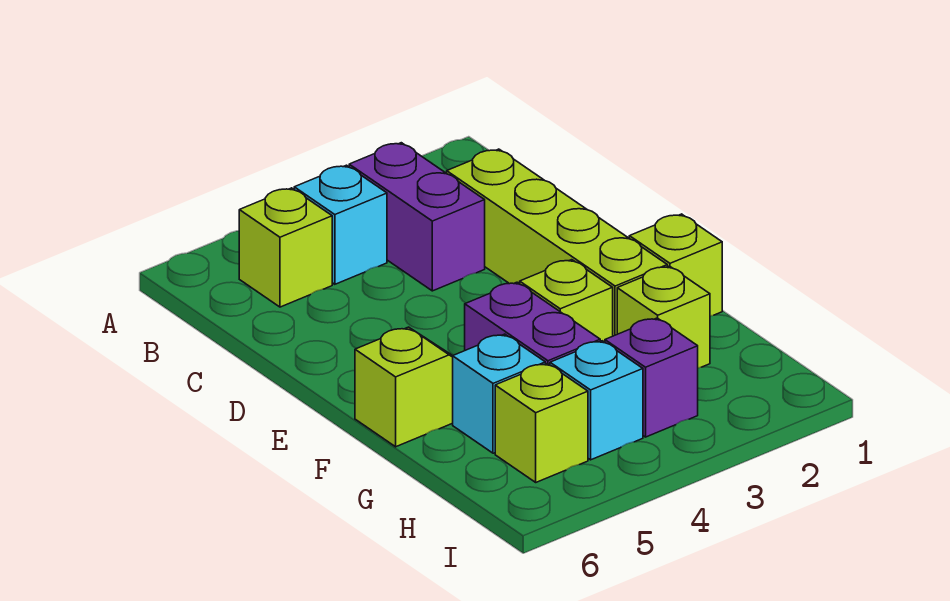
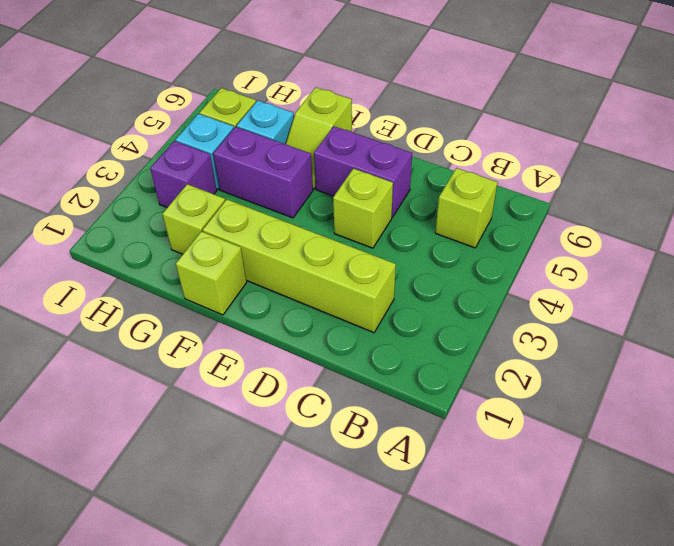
purple brick B3:C3 level 1 -> purple brick D5:E5 level 1
cyan brick B4 level 1 -> none
lime brick F3 level 1 -> lime brick D4 level 1

